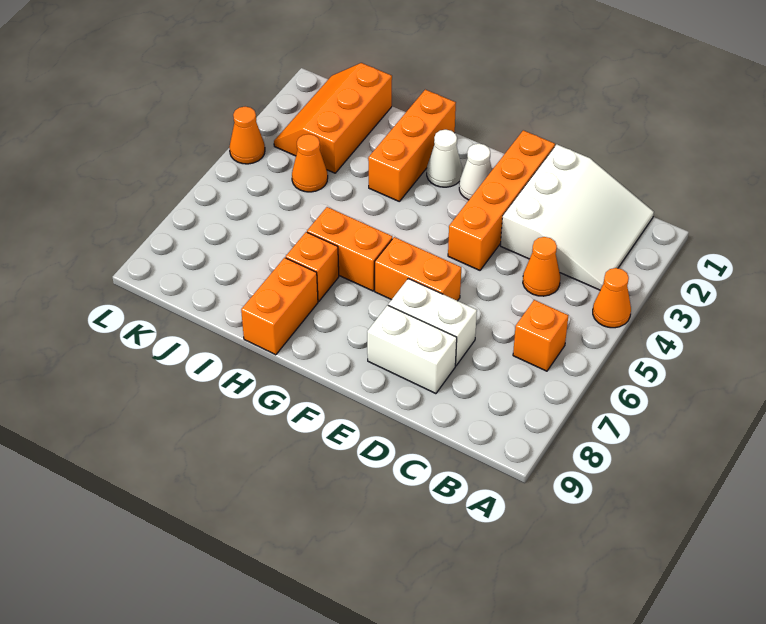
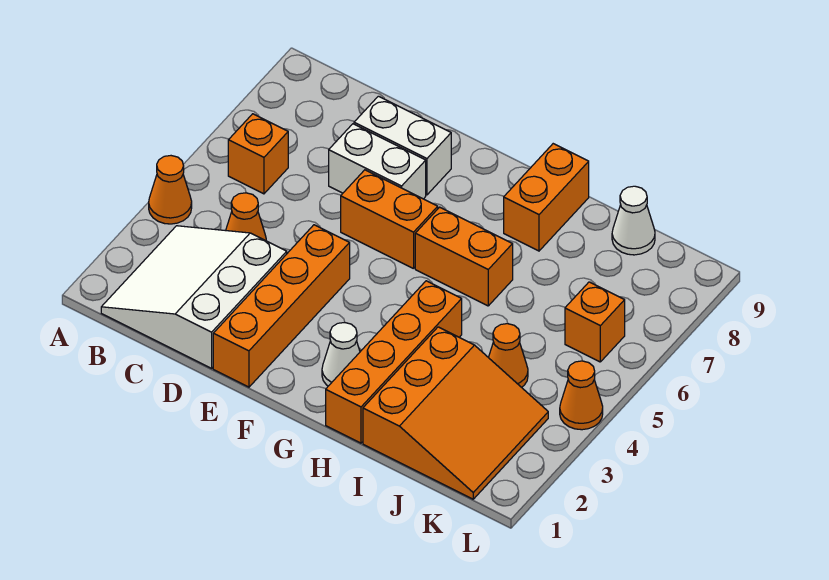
white cone F2 level 1 -> white cone J9 level 1
orange brick H1:H3 level 1 -> orange brick H1:H4 level 1
orange brick H7 level 1 -> orange brick K6 level 1
orange slope J1:K3 level 1 top J -> orange slope I1:K3 level 1 top I

